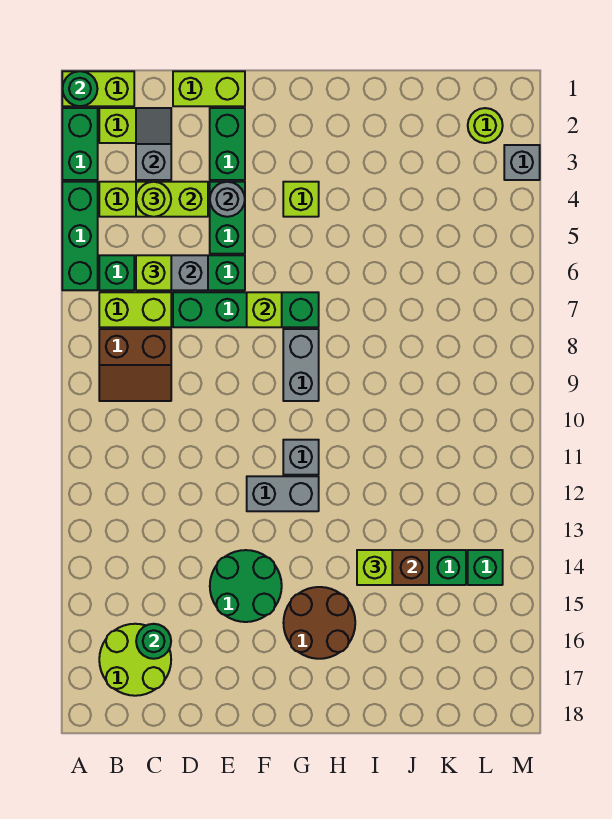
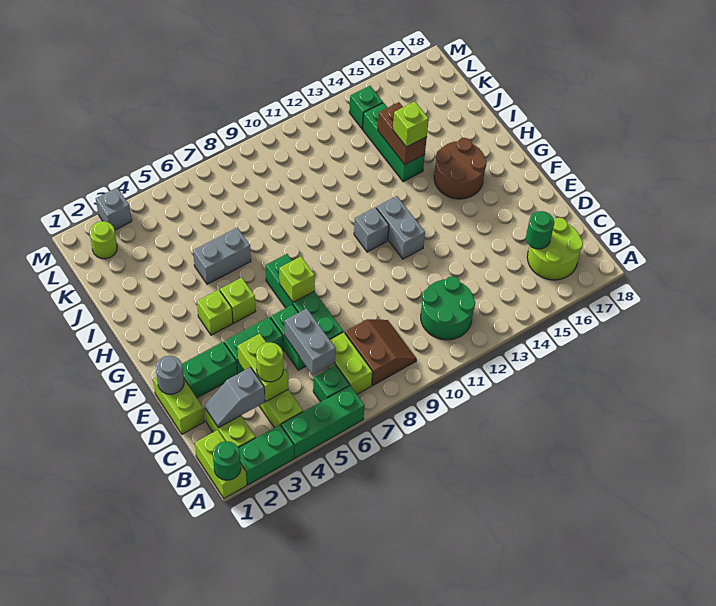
lime brick C6 level 3 -> lime brick G5 level 1
grey round brick E4 level 2 -> grey round brick E1 level 2
green round brick E14:F15 level 1 -> green round brick B11:C12 level 1
grey brick G8:G9 level 1 -> grey brick I5:I6 level 1

